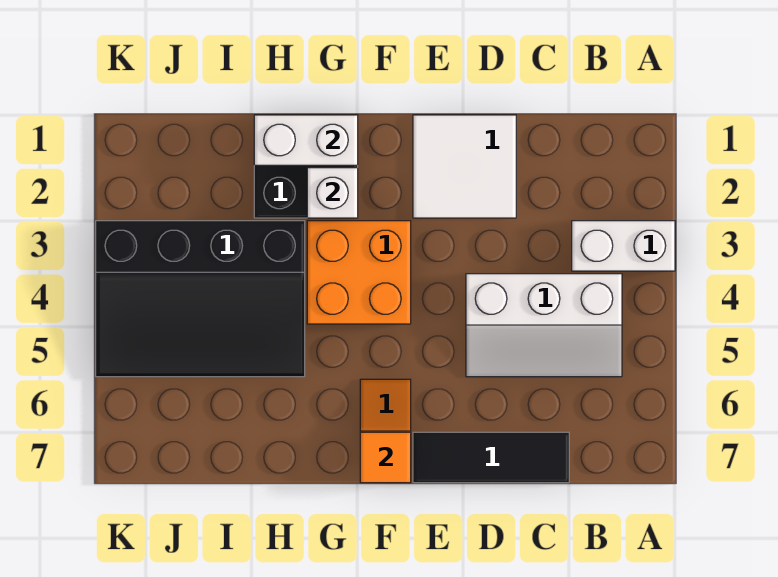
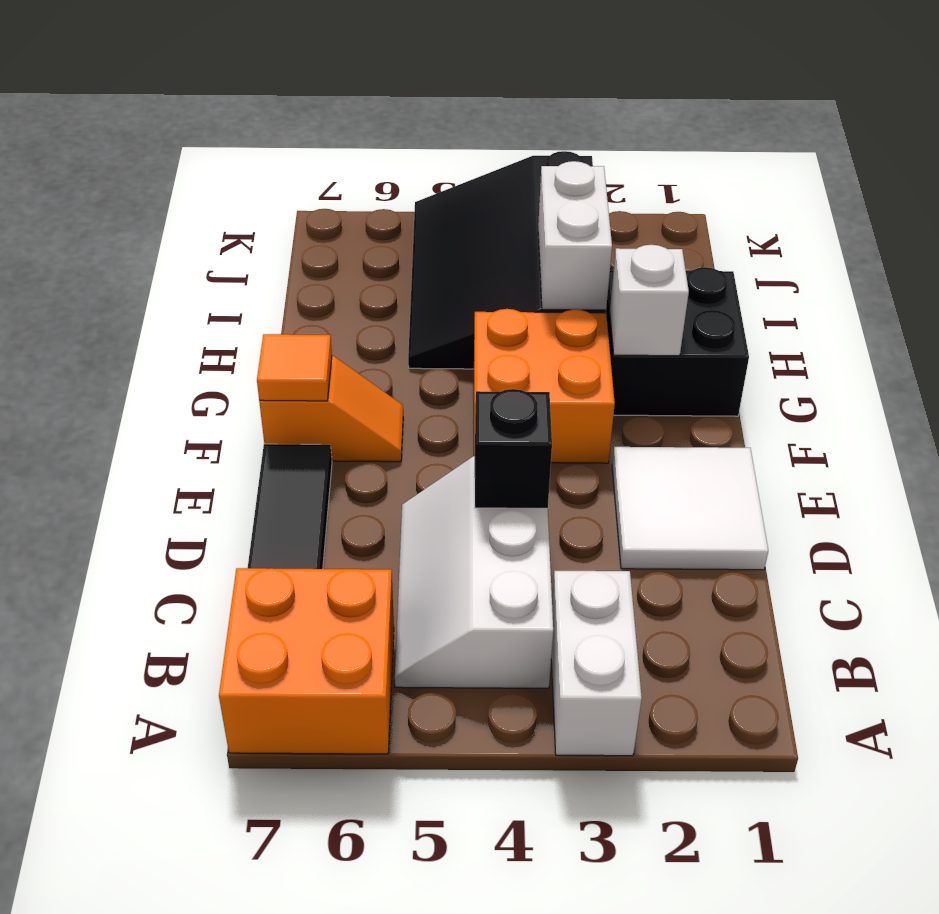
none -> orange brick A6:B7 level 1
none -> black brick D4 level 2
white brick G1:H1 level 2 -> white brick H3:I3 level 2

